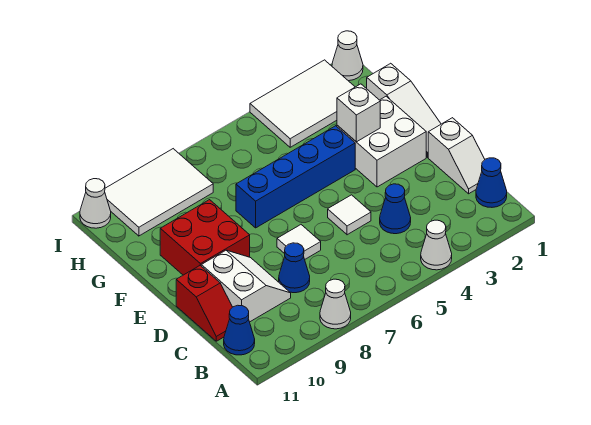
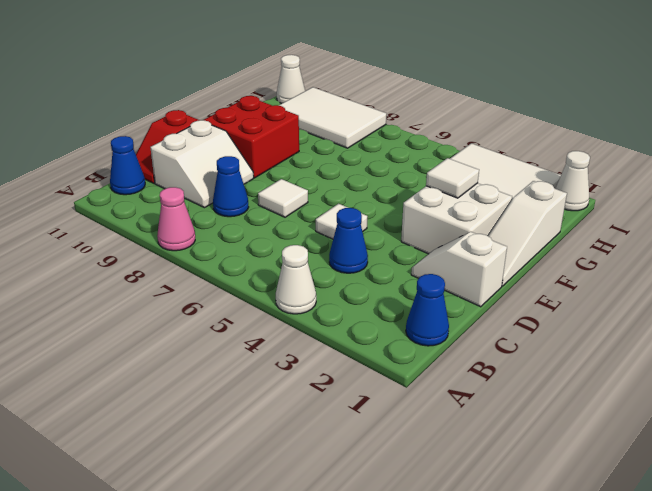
white cone A8 level 1 -> pink cone A8 level 1
white slope C1:D1 level 1 top D -> white slope D1:D2 level 1 top 1
white brick F3 level 2 -> white tile F3 level 2
blue brick F4:F7 level 1 -> none

